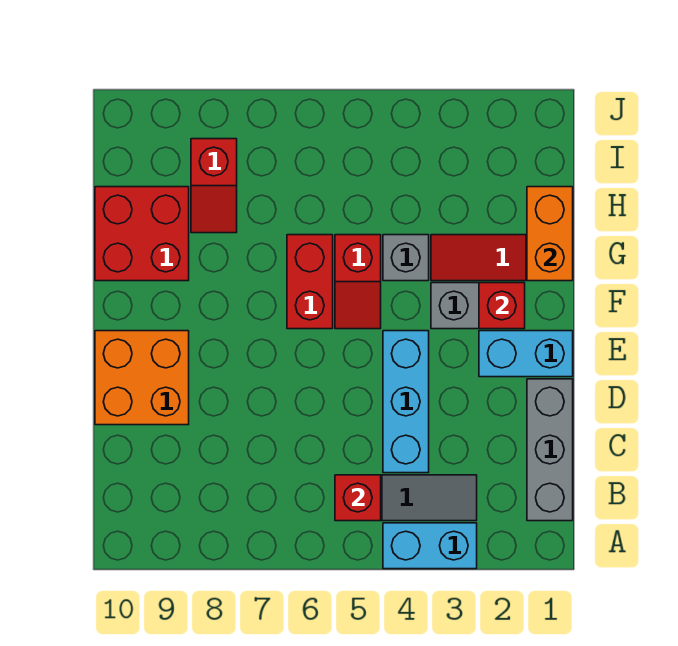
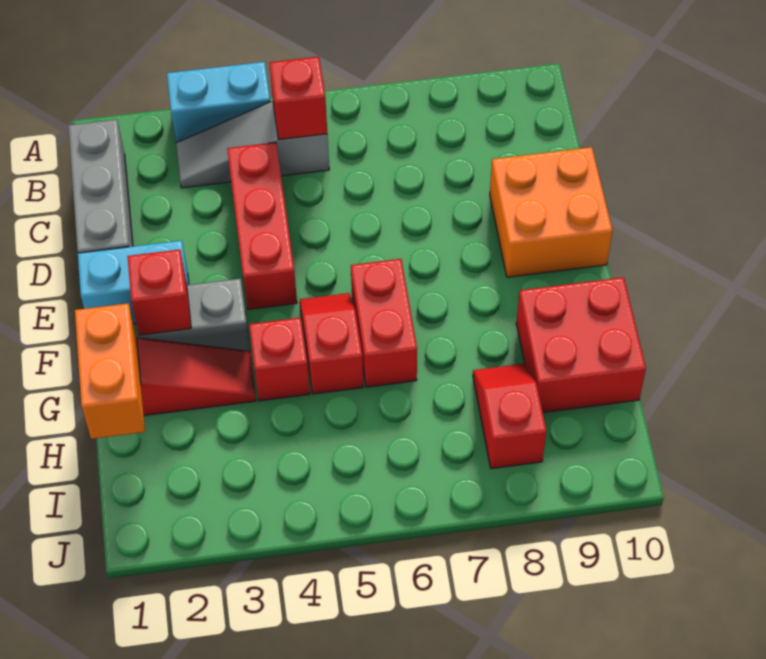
cyan brick C4:E4 level 1 -> red brick C4:E4 level 1
grey brick G4 level 1 -> red brick G4 level 1

